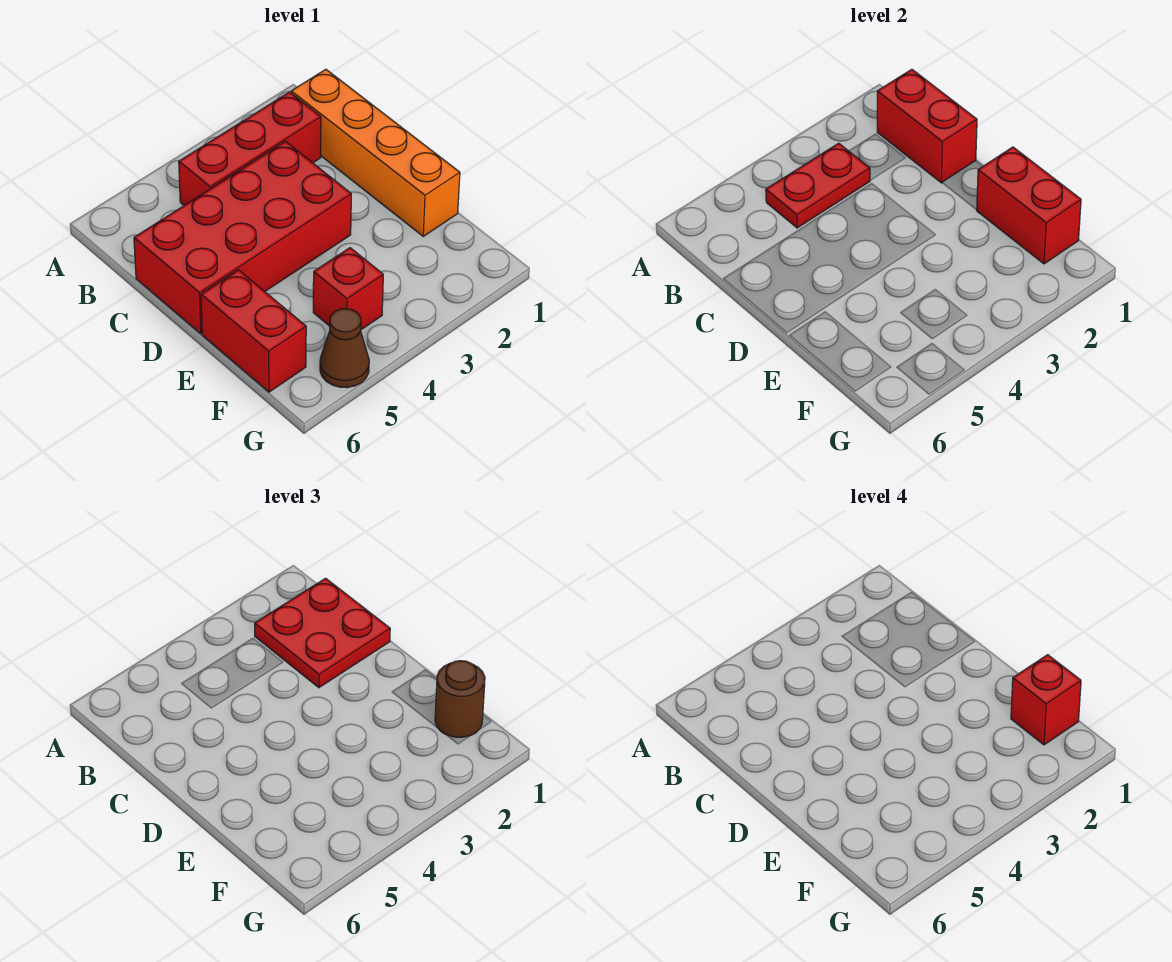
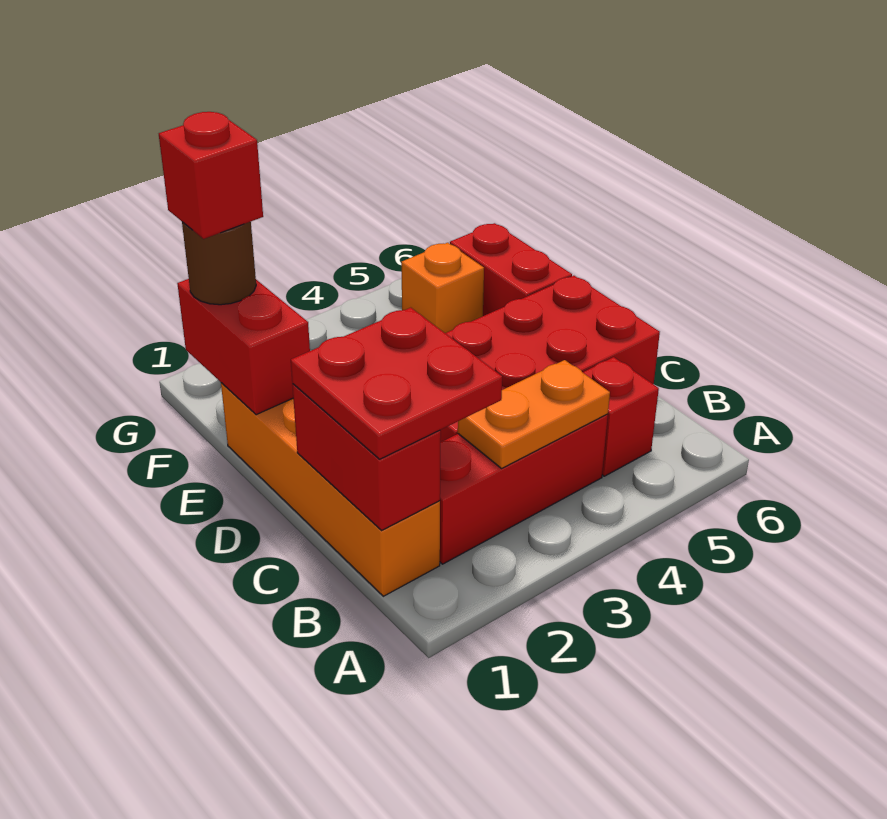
red plate B3:B4 level 2 -> orange plate B3:B4 level 2
red brick F4 level 1 -> red brick B5 level 1
none -> orange brick F5 level 1
brown cone G5 level 1 -> none

